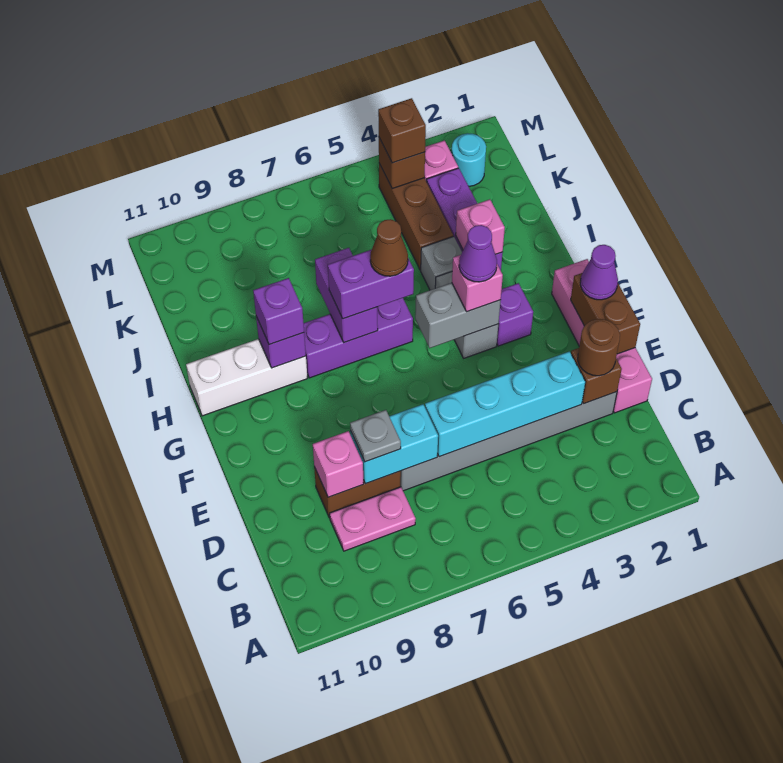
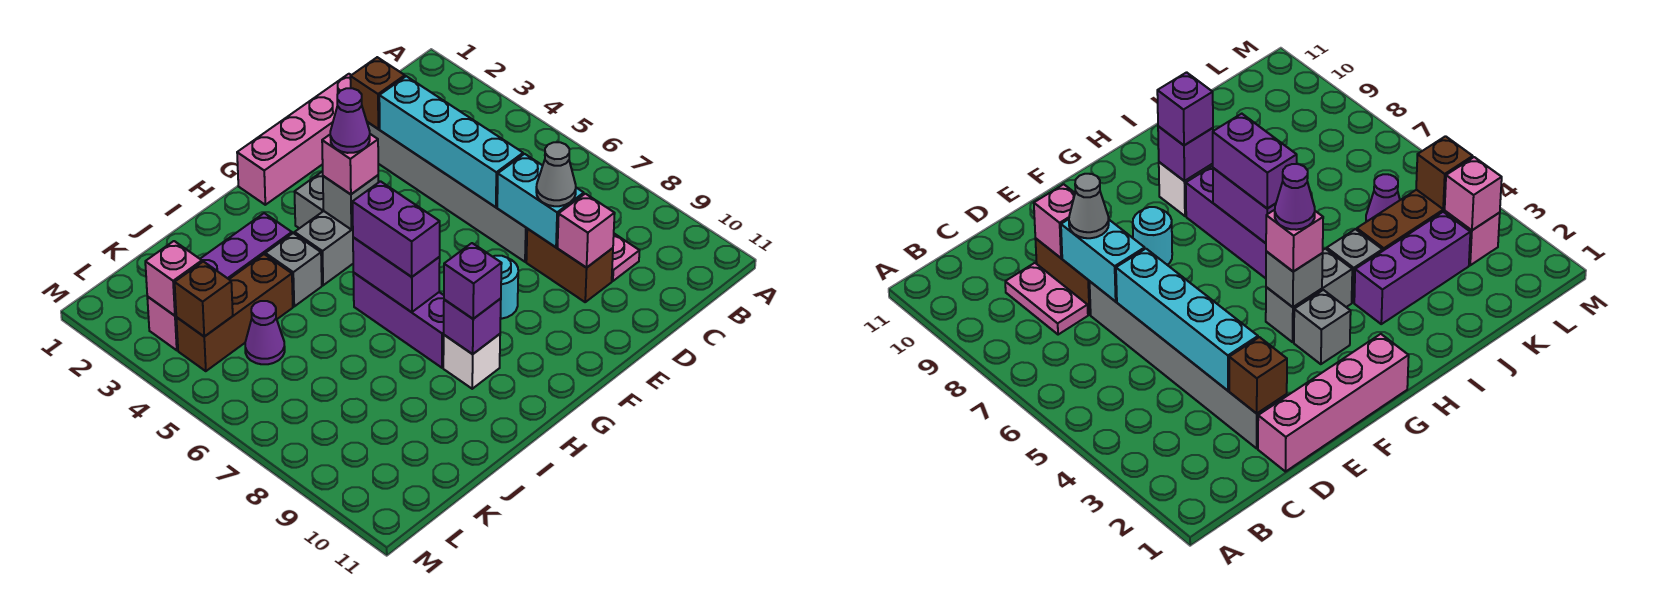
brown round brick D2 level 3 -> none
grey plate D8 level 3 -> grey cone D8 level 3
brown brick E1:F1 level 2 -> none
purple cone F1 level 3 -> purple cone K5 level 1
purple brick G3 level 1 -> grey brick G3 level 1
grey brick G4:G5 level 2 -> grey brick G4 level 2
brown cone H6 level 4 -> none
purple brick H7:I7 level 2 -> purple brick H6:H7 level 2
white brick H9:H11 level 1 -> white brick H9 level 1
pink brick I3 level 2 -> pink brick L3 level 2
cyan round brick L2 level 1 -> cyan round brick F8 level 1
brown brick L4 level 3 -> none

